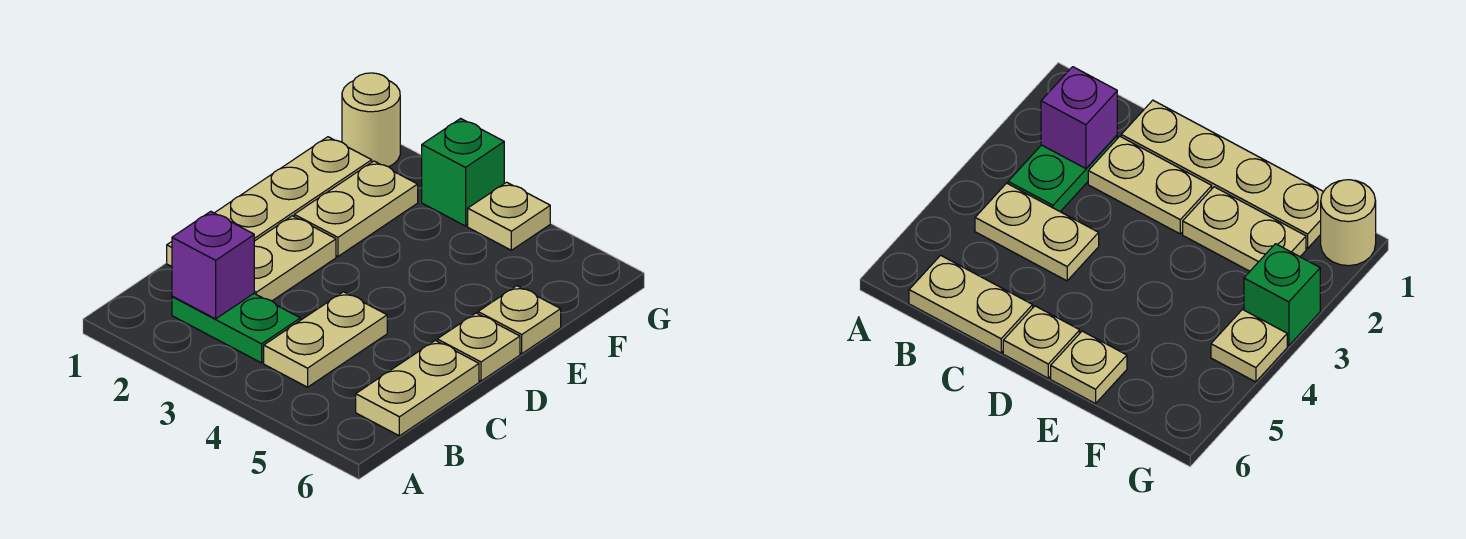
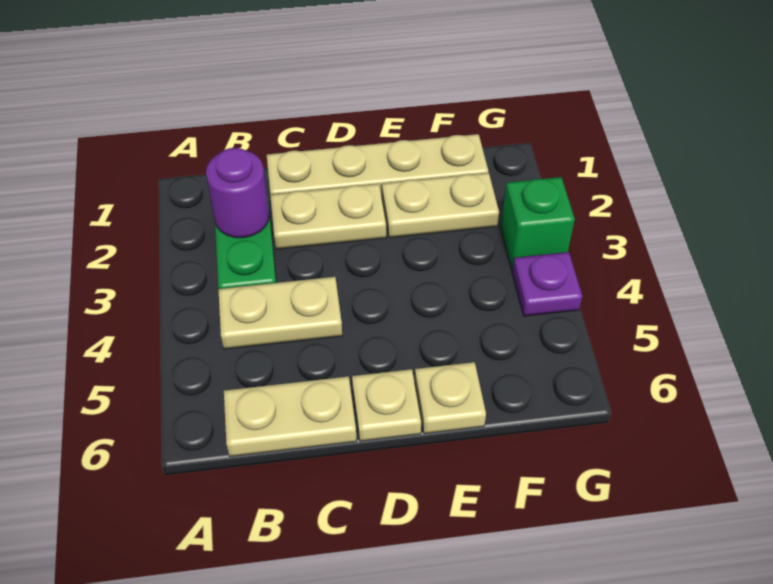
purple brick B2 level 2 -> purple round brick B2 level 2
tan round brick G1 level 1 -> none
tan plate G4 level 1 -> purple plate G4 level 1

